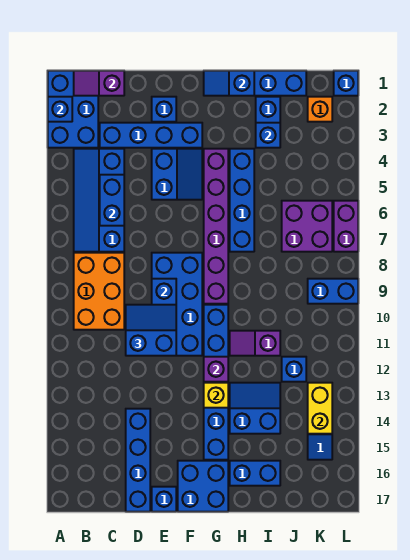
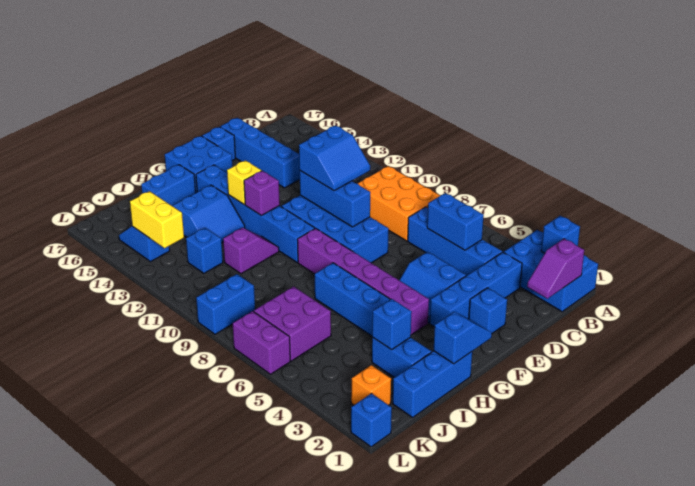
purple slope B1:C1 level 2 top C -> purple slope B1:C1 level 2 top B

